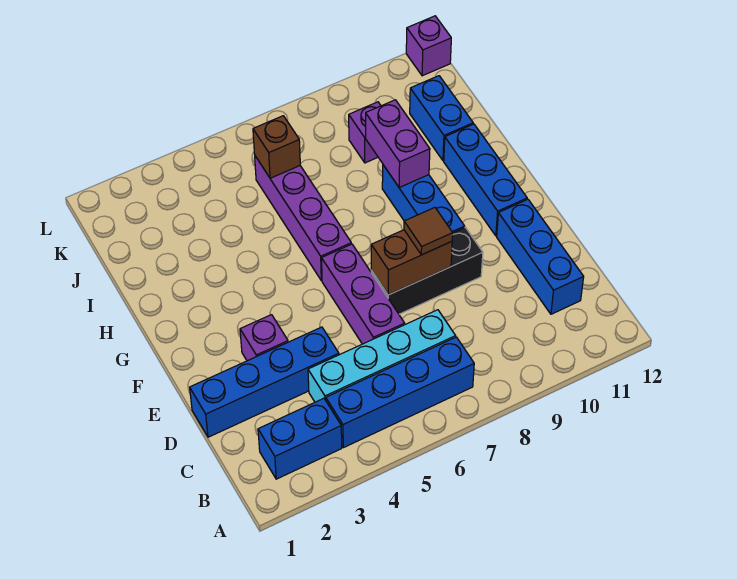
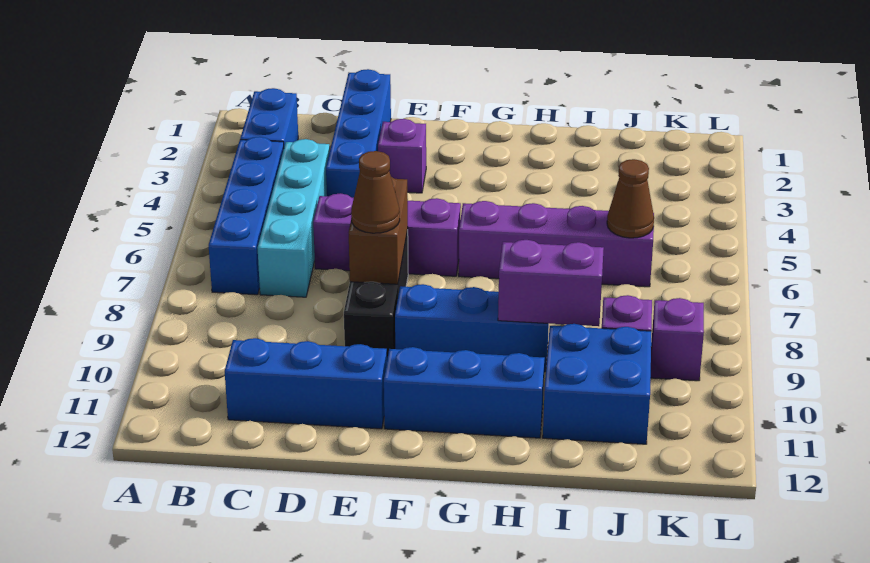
brown tile E8 level 3 -> brown cone E8 level 3
blue brick I11:J11 level 1 -> blue brick I10:J11 level 1
brown brick J6 level 2 -> brown cone J6 level 2
purple brick L12 level 1 -> purple brick K9 level 1

